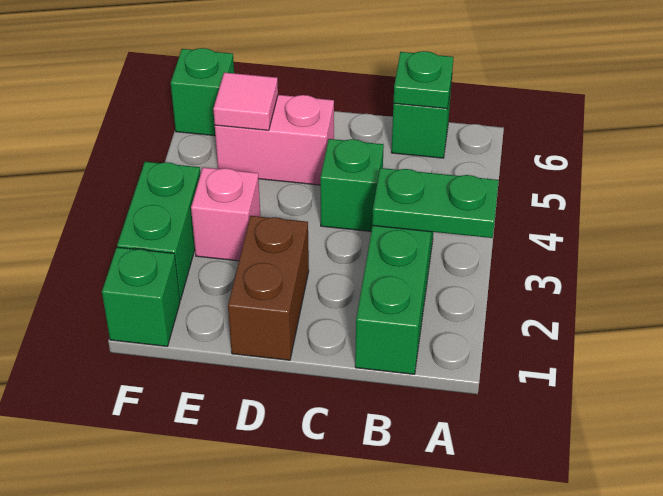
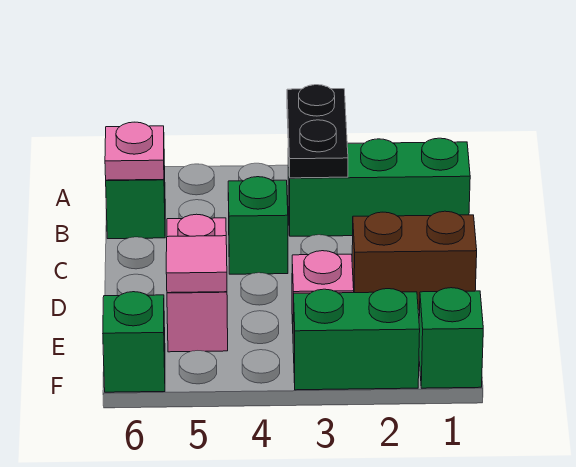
green plate A3:B3 level 2 -> black plate A3:B3 level 2
green plate B6 level 2 -> pink plate B6 level 2

